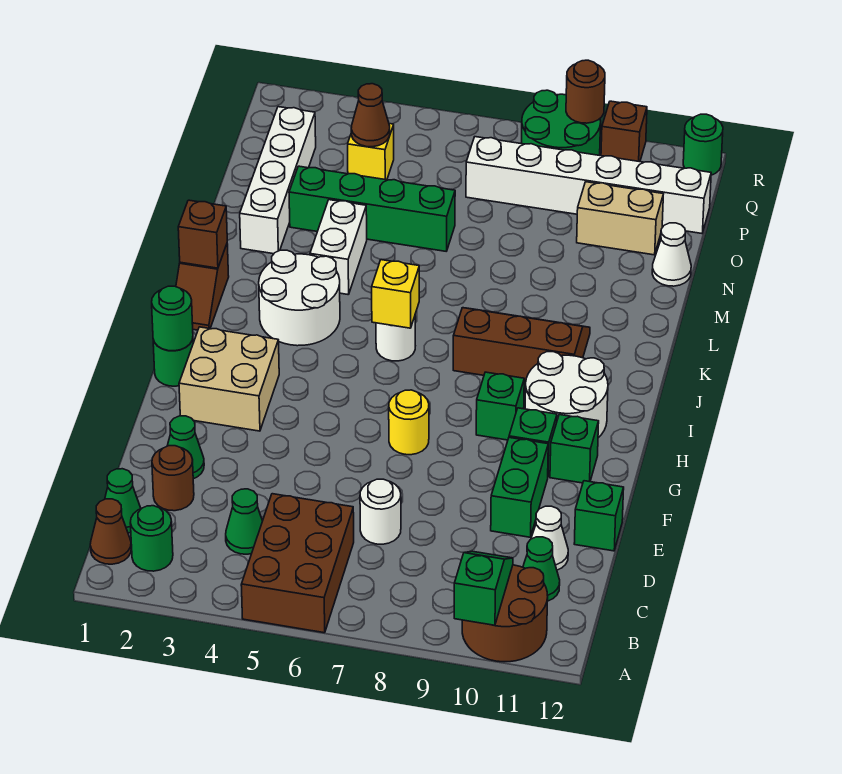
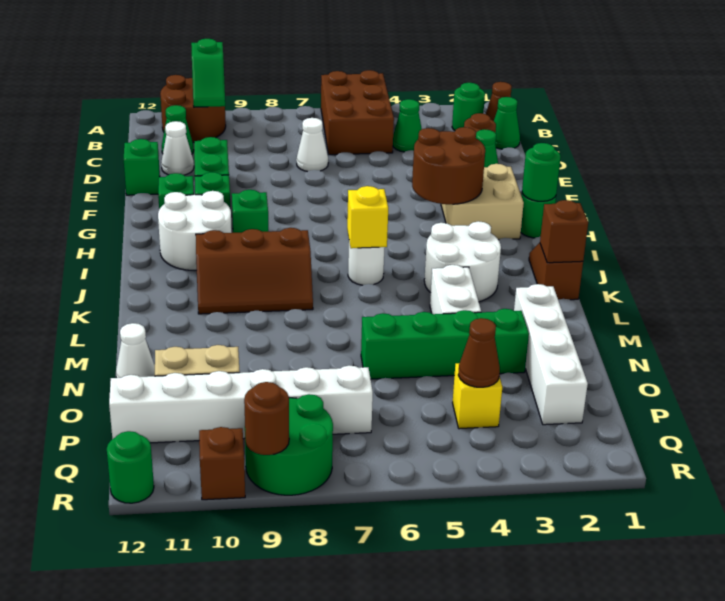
white round brick D7 level 1 -> white cone D7 level 1
none -> brown round brick G3:H4 level 2
yellow round brick G7 level 1 -> none

